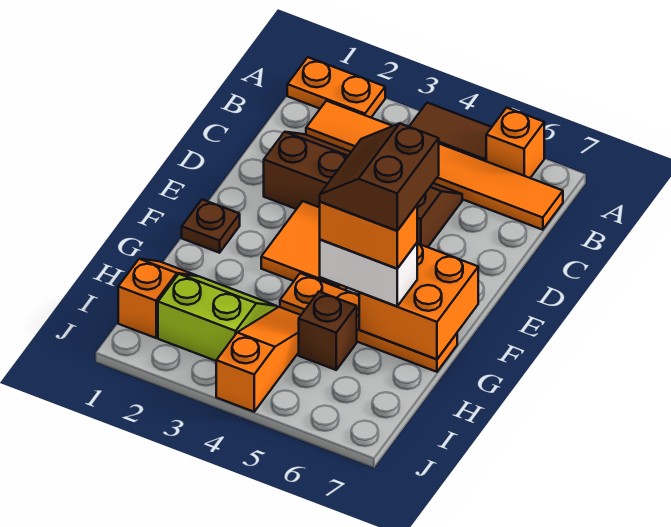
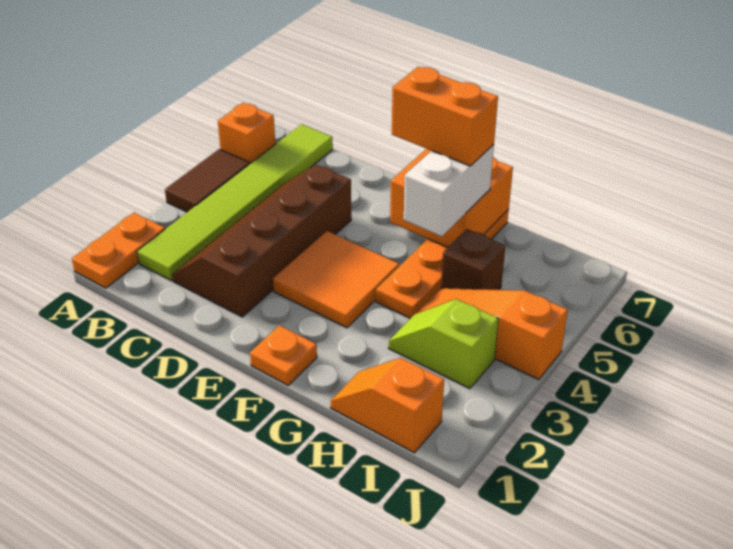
orange tile B2:B7 level 1 -> lime tile B2:B7 level 1
brown plate F1 level 1 -> orange plate F1 level 1
brown slope F5:G6 level 5 top 6 -> none
orange brick G5:G6 level 4 -> orange brick F6:G6 level 4
lime slope H2:I3 level 1 top I -> lime slope H3:I3 level 1 top I

